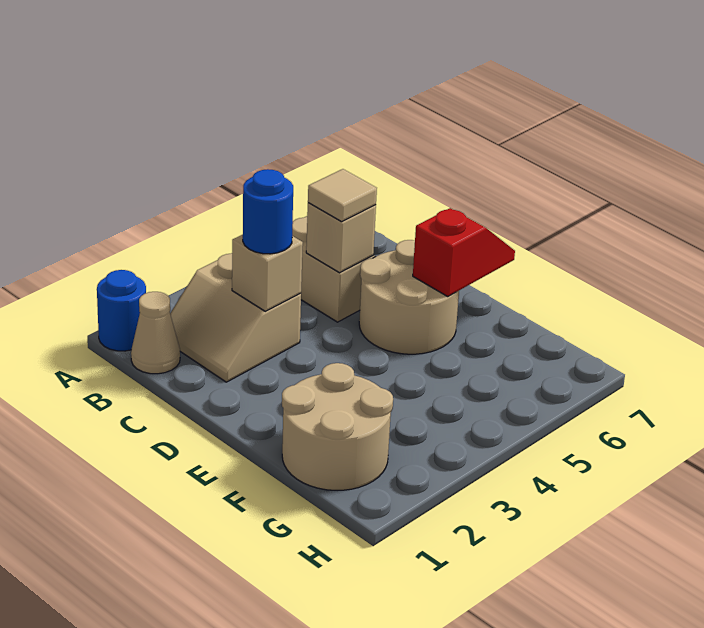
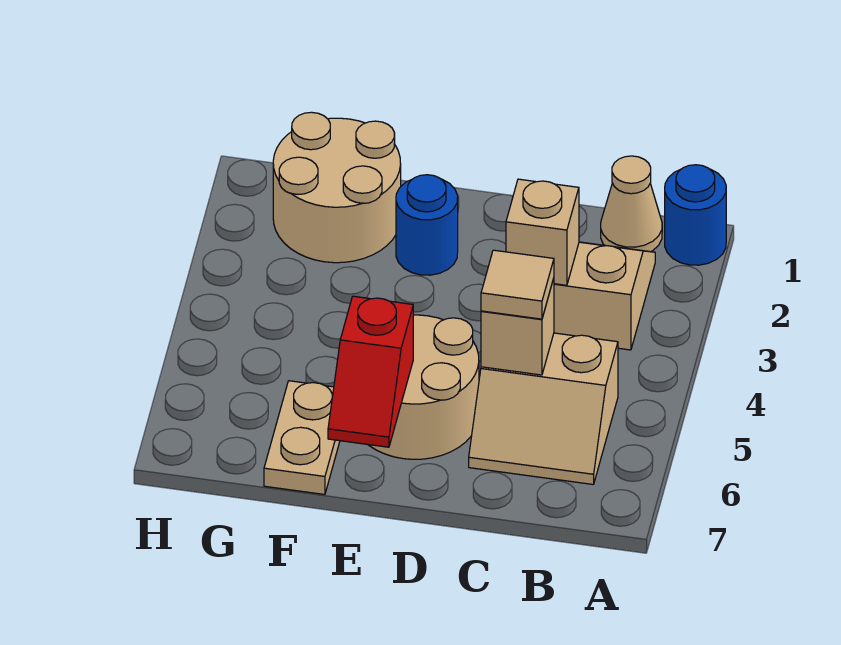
blue round brick C3 level 3 -> blue round brick E2 level 1
none -> tan plate F6:F7 level 1

